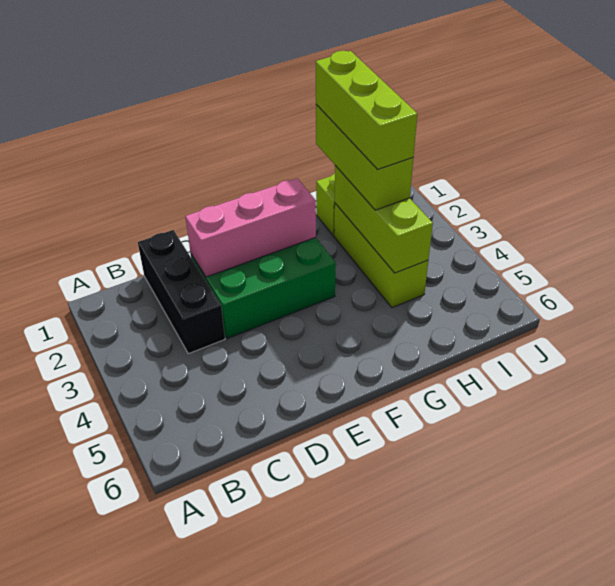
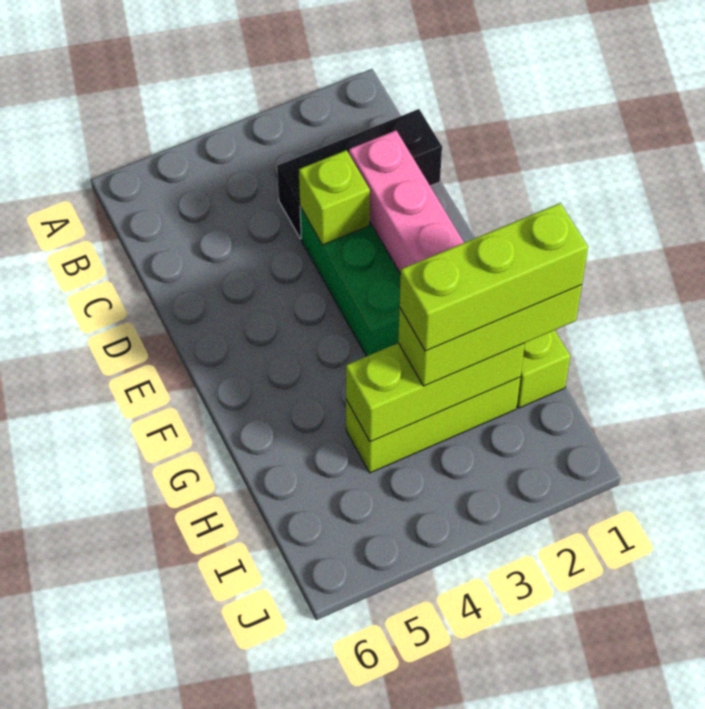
none -> lime brick D3 level 2

